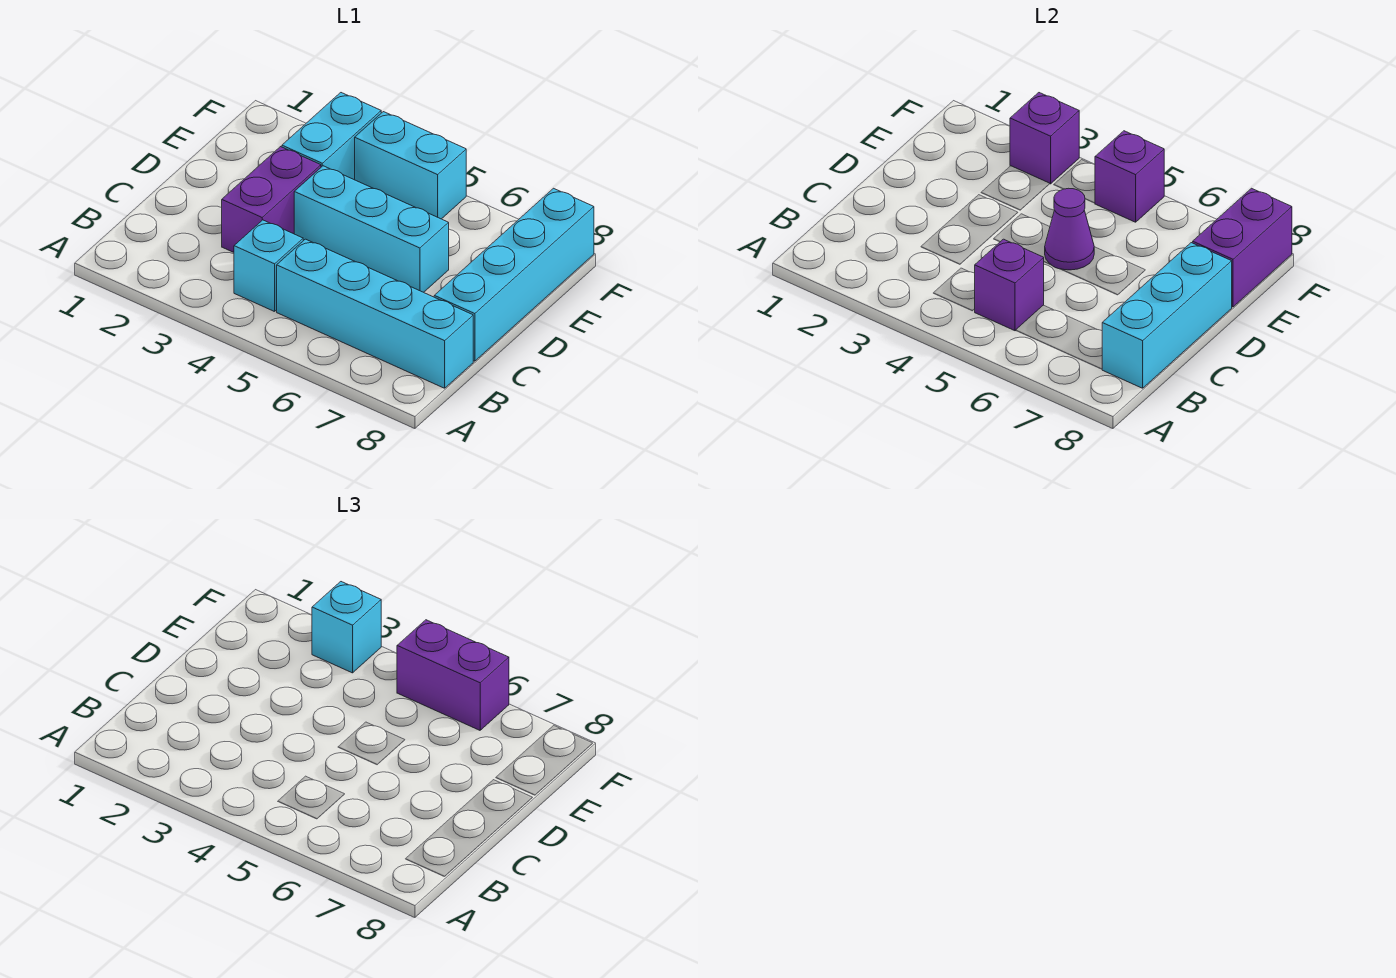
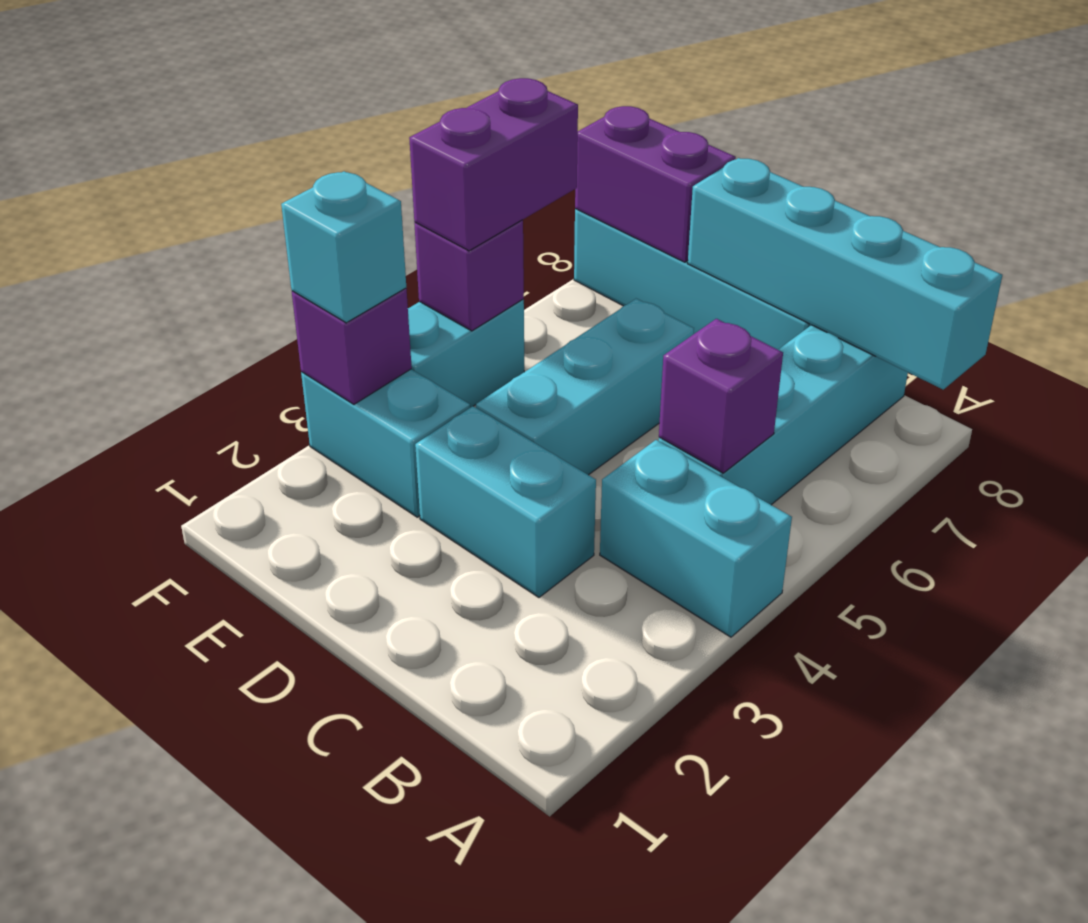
cyan brick B4 level 1 -> cyan brick A4:B4 level 1
cyan brick B8:D8 level 2 -> cyan brick A8:D8 level 2
purple brick C3:D3 level 1 -> cyan brick C3:D3 level 1
purple cone D5 level 2 -> none

